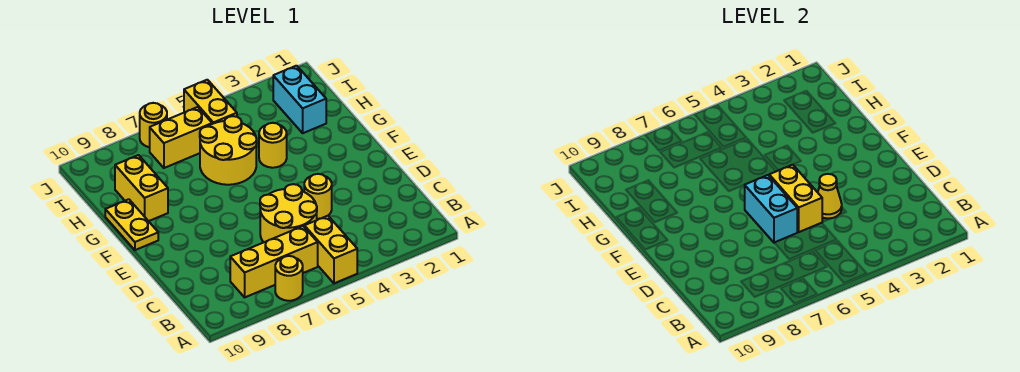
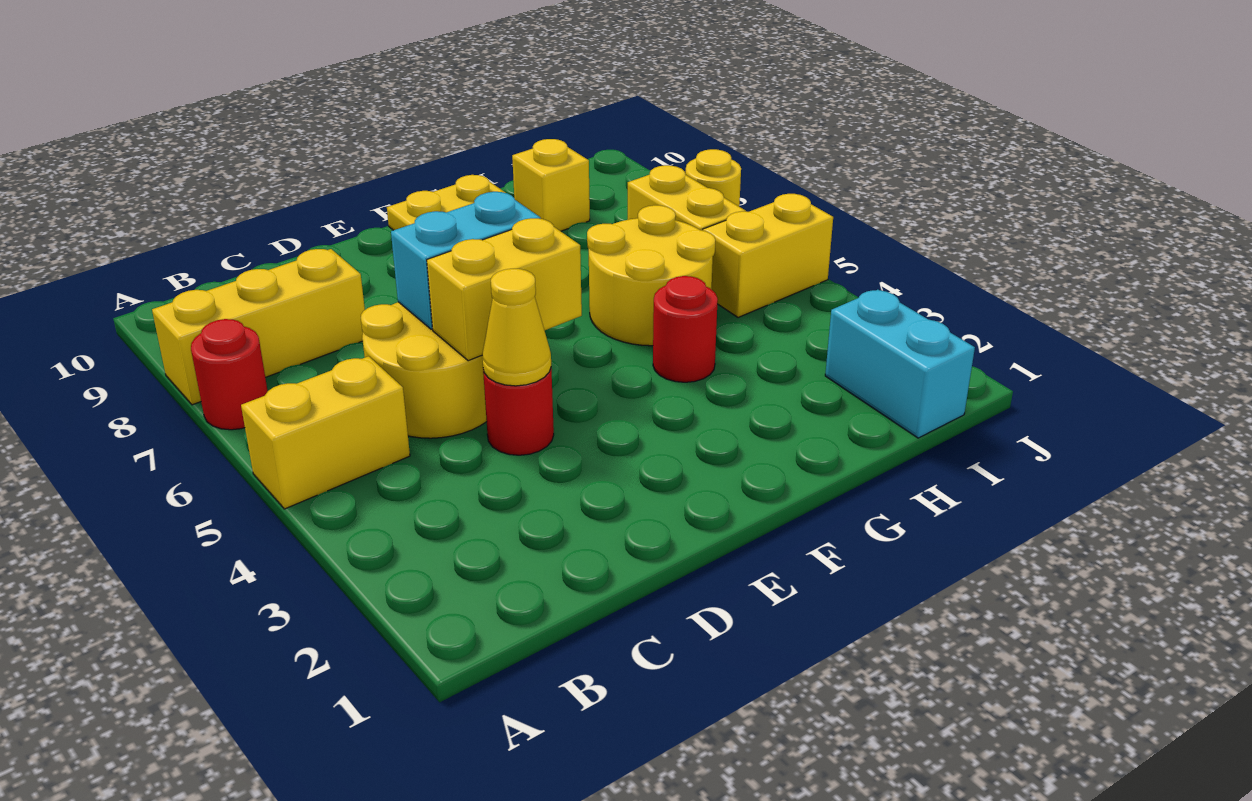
yellow round brick A7 level 1 -> red round brick A7 level 1
yellow brick B6:B8 level 1 -> yellow brick A8:C8 level 1
yellow round brick D4 level 1 -> red round brick D4 level 1
yellow round brick G4 level 1 -> red round brick G4 level 1
yellow brick G9:H9 level 1 -> yellow brick H9 level 1
cyan brick H2:I2 level 1 -> cyan brick I1:I2 level 1

